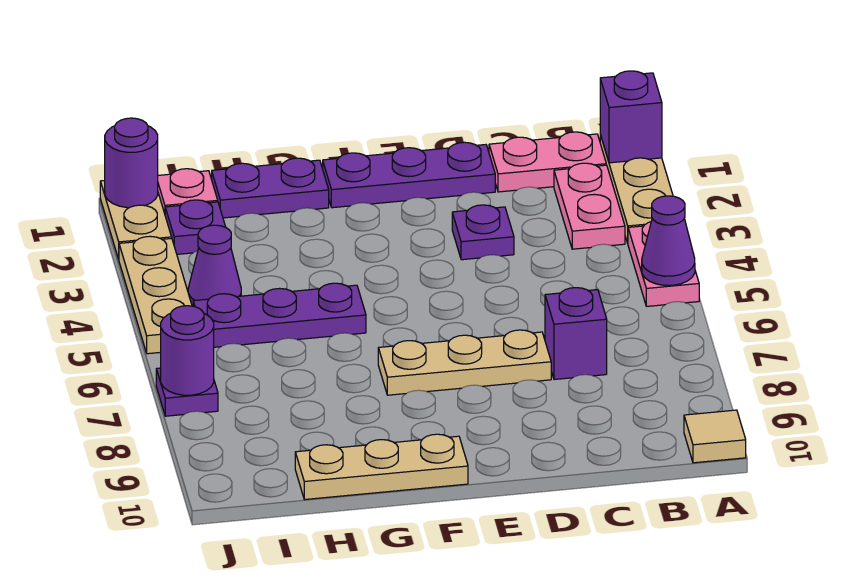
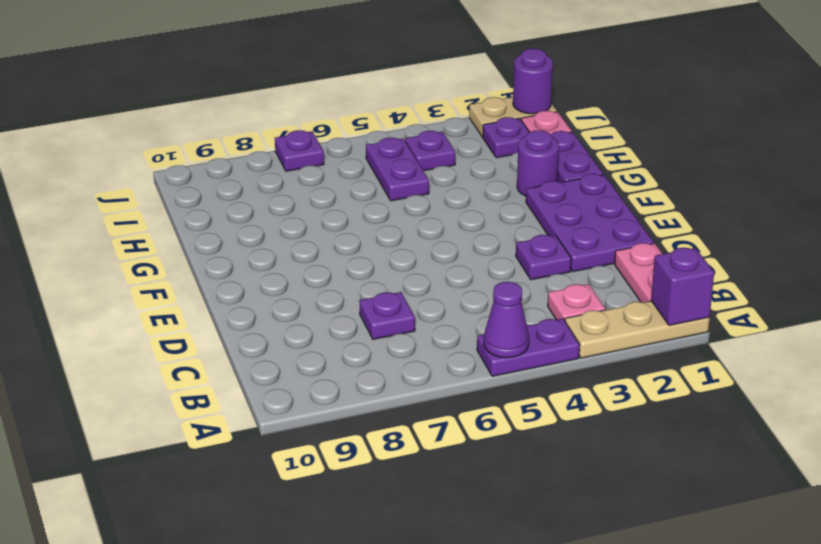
pink plate A4:A5 level 1 -> purple plate A4:A5 level 1
tan tile A10 level 1 -> none
pink plate B2:B3 level 1 -> pink plate B3 level 1
purple brick C7 level 1 -> purple plate C7 level 1
purple plate D1:F1 level 1 -> purple plate D1:F2 level 1
tan plate D7:F7 level 1 -> none
tan plate F10:H10 level 1 -> none
purple plate G5:I5 level 1 -> purple plate H5:I5 level 1
purple cone I4 level 1 -> purple plate I4 level 1
tan plate J3:J5 level 1 -> none
purple round brick J7 level 2 -> purple round brick G2 level 1

